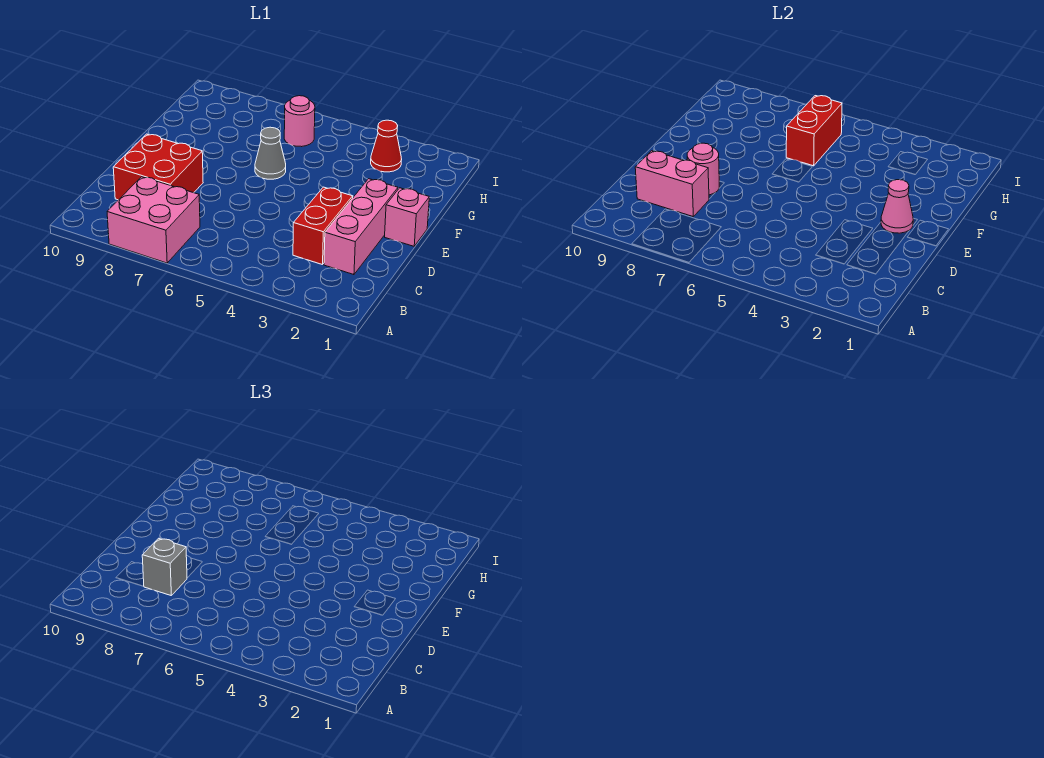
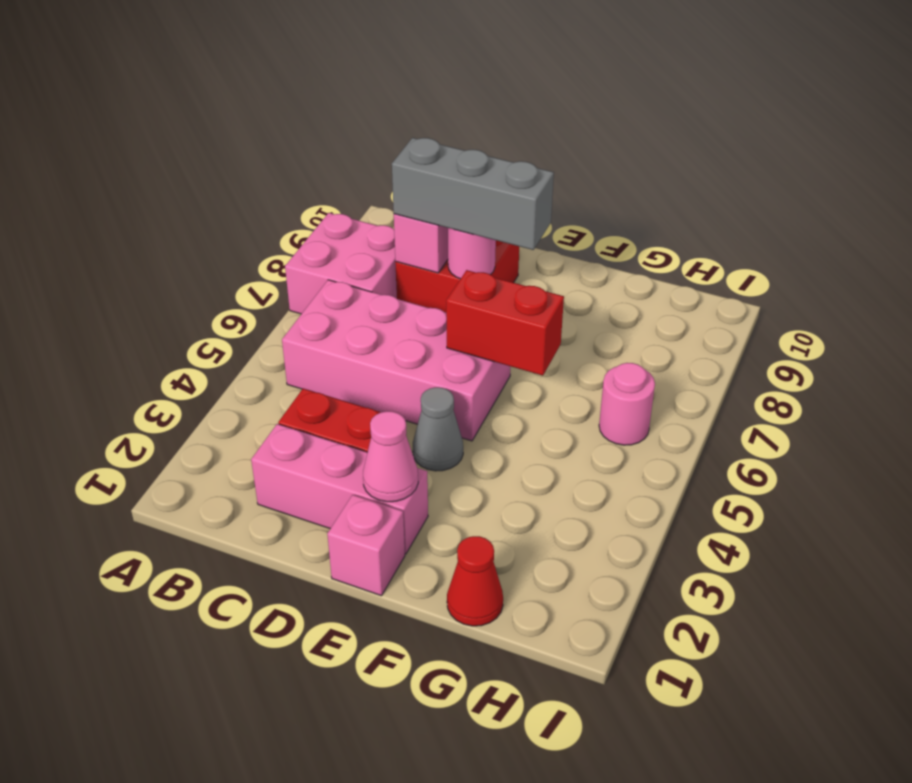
none -> pink brick B5:E6 level 1
grey brick C8 level 3 -> grey brick C8:E8 level 3
grey cone F6 level 1 -> grey cone E4 level 1
red brick G6:H6 level 2 -> red brick E6:F6 level 2
red cone H3 level 1 -> red cone G1 level 1

